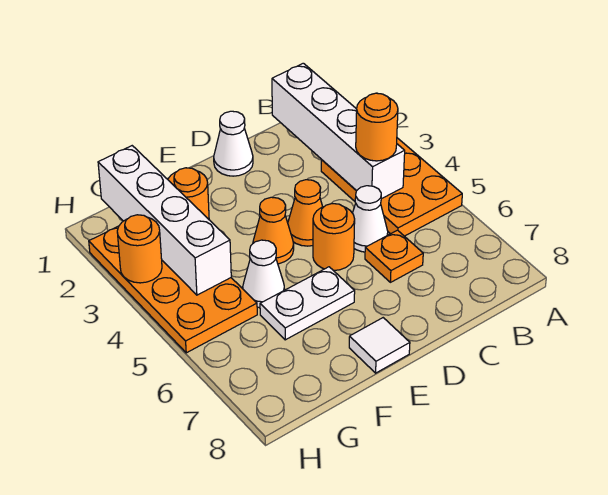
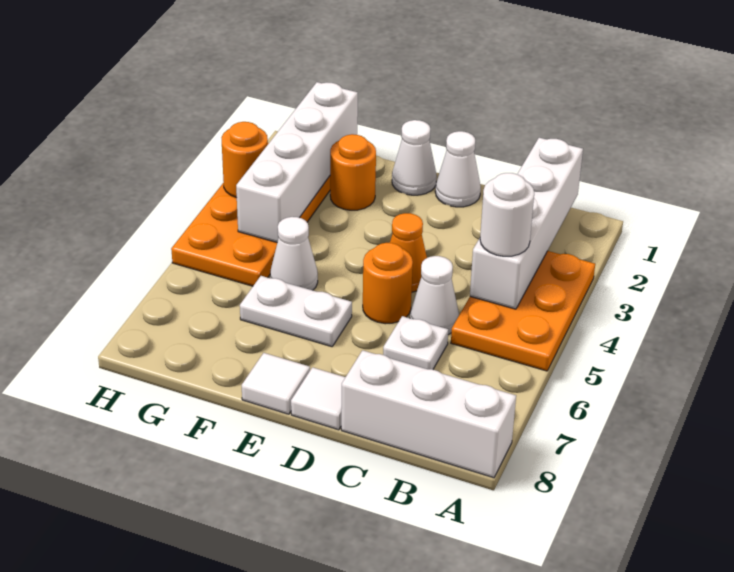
none -> white brick A8:C8 level 1
orange round brick B4 level 3 -> white round brick B4 level 3
orange plate C6 level 1 -> white plate C6 level 1
none -> white tile D8 level 1
none -> white cone E1 level 1
orange cone E4 level 1 -> none

